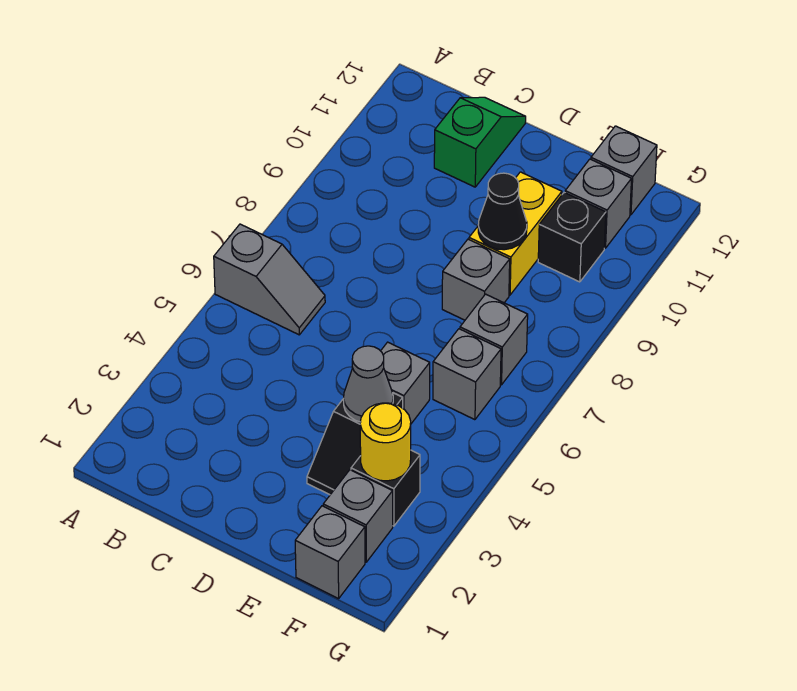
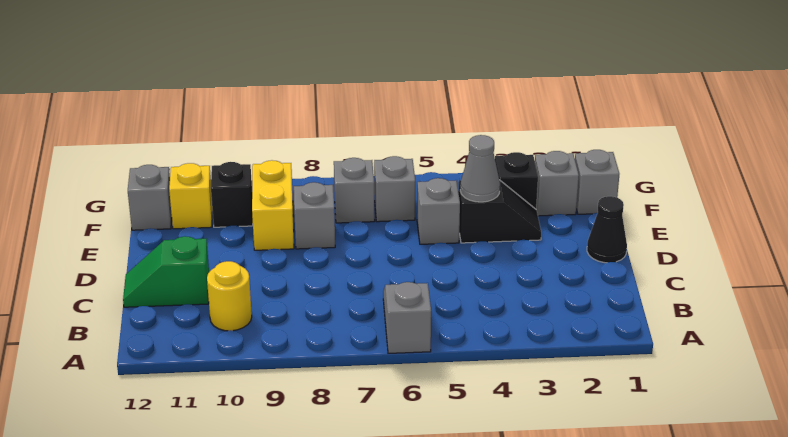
yellow brick E9:E10 level 1 -> yellow brick E9:F9 level 1
black cone E9 level 2 -> black cone D1 level 1
yellow round brick F3 level 2 -> yellow round brick B10 level 1
grey brick F11 level 1 -> yellow brick F11 level 1

